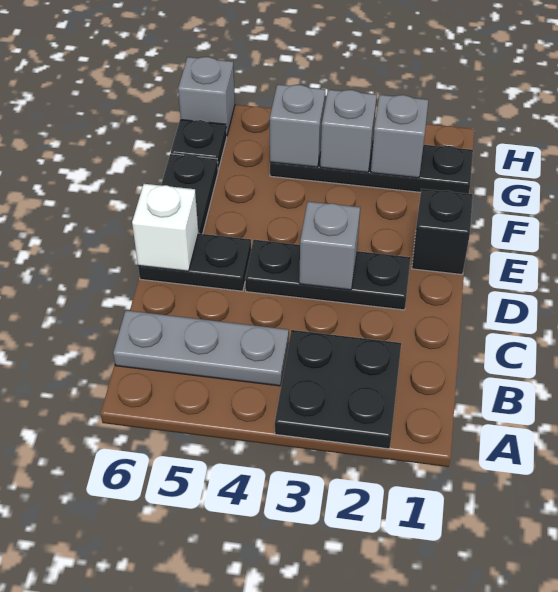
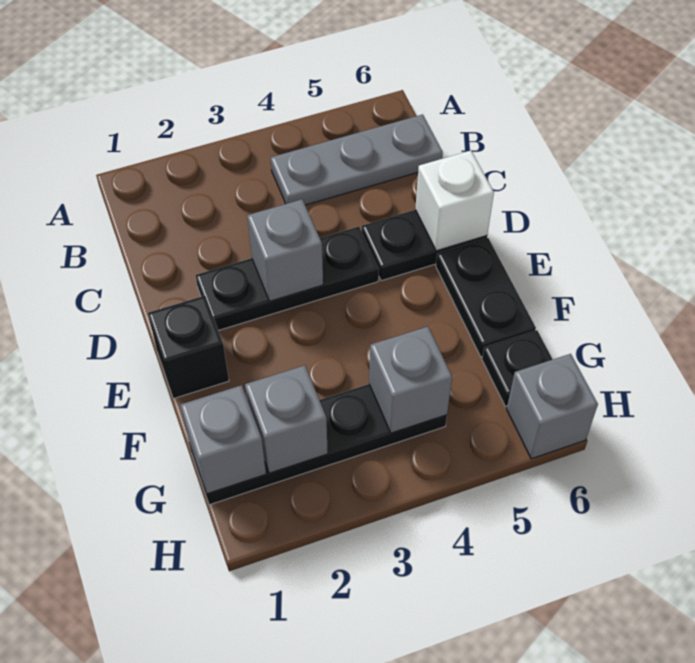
black plate A2:B3 level 1 -> none
grey brick G3 level 2 -> grey brick G1 level 2

